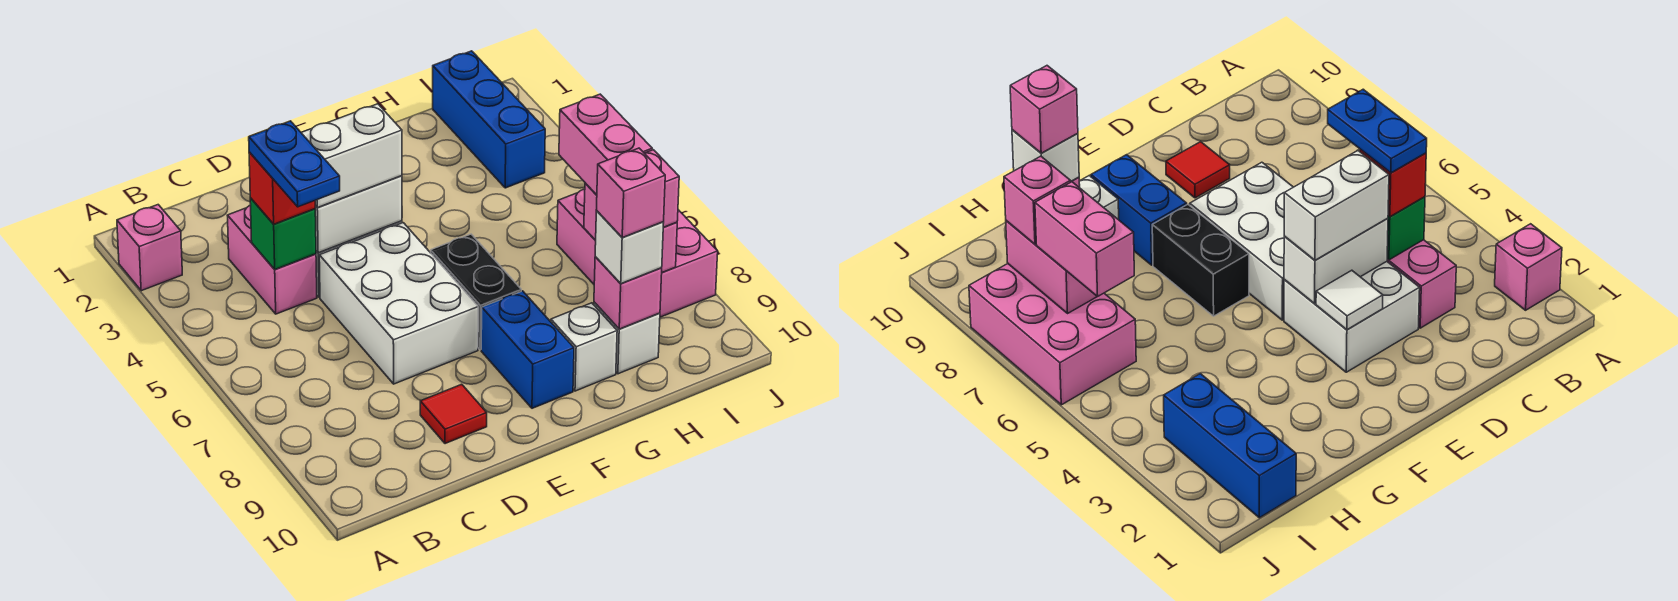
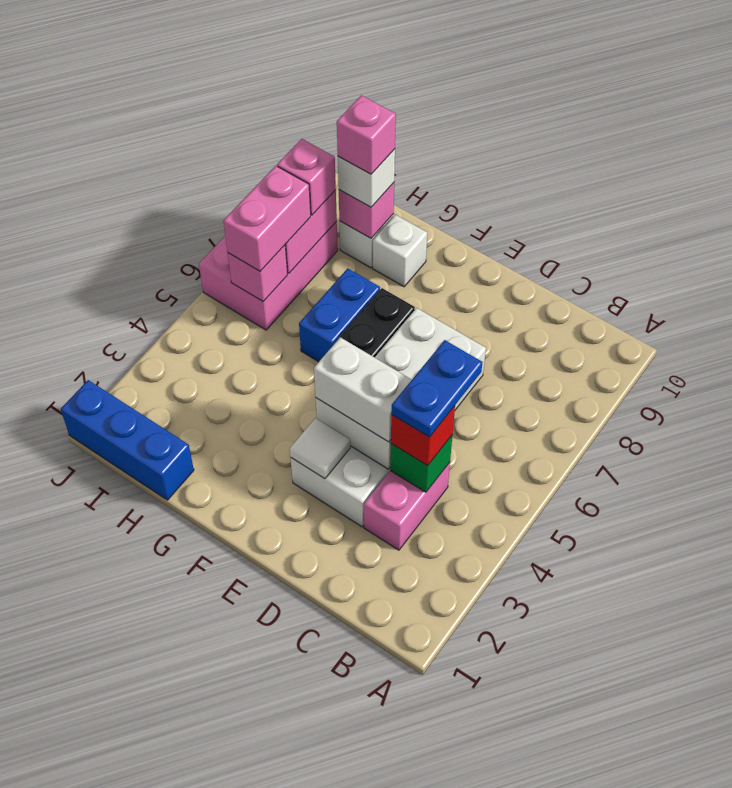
pink brick A2 level 1 -> pink brick I6 level 2
red tile D9 level 1 -> none
blue brick F8:F9 level 1 -> blue brick G6:G7 level 1
blue brick I1:I3 level 1 -> blue brick H1:J1 level 1

